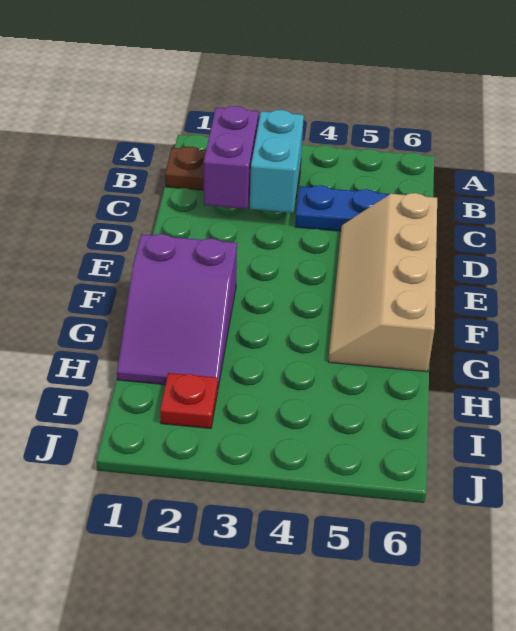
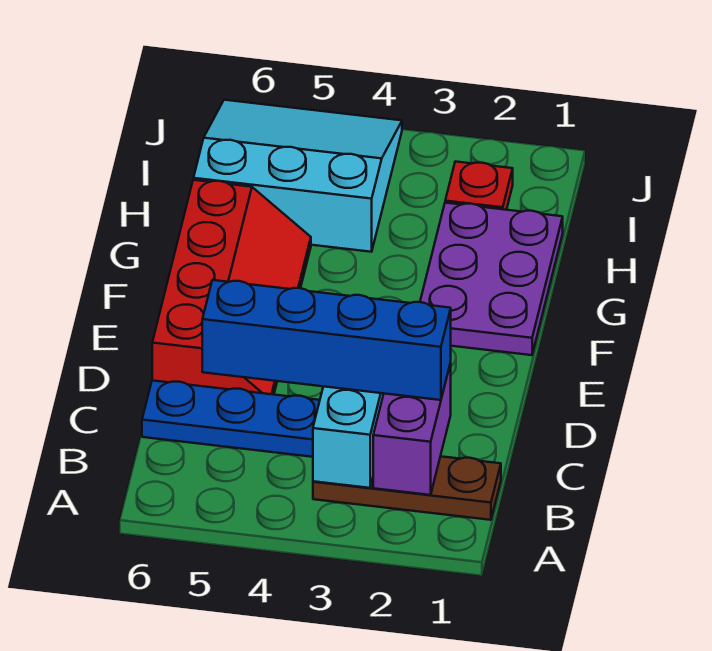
none -> blue brick C2:C5 level 3
tan slope D5:G6 level 1 top 6 -> red slope D5:G6 level 1 top 6
purple slope F1:H2 level 1 top F -> purple plate F1:H2 level 1
none -> cyan slope H4:J6 level 1 top H

